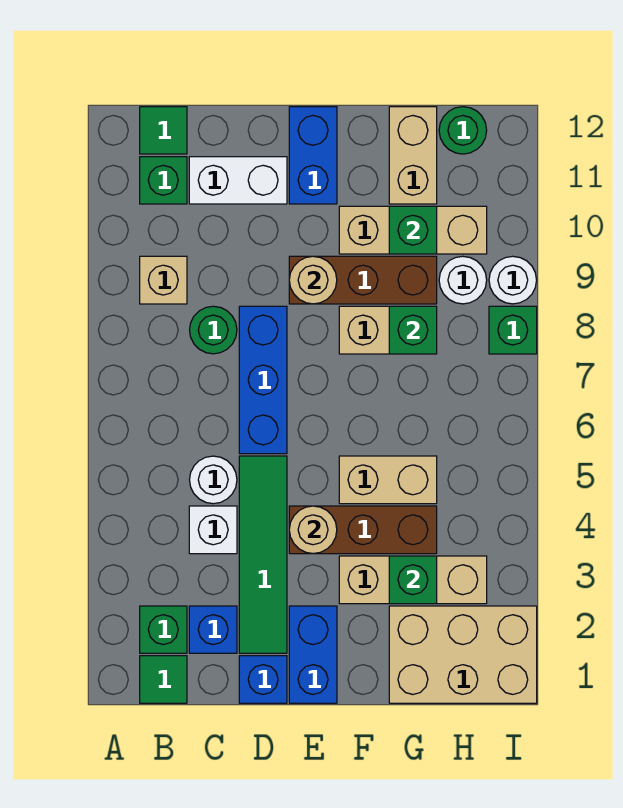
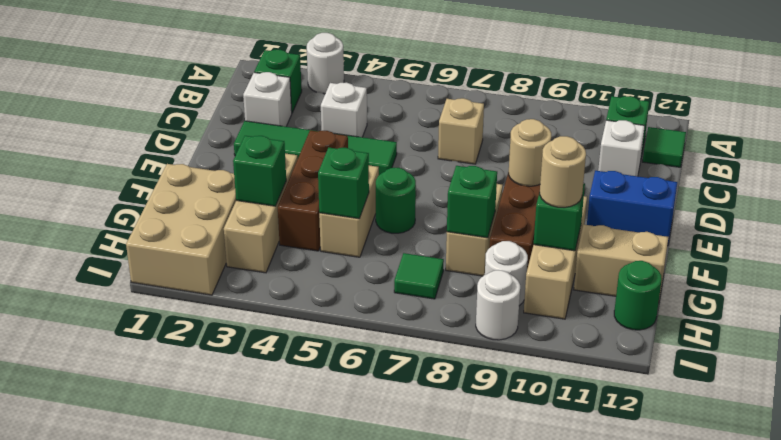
green tile B1 level 1 -> green tile H7 level 1
tan brick B9 level 1 -> tan brick C7 level 1
blue brick C2 level 1 -> white brick C2 level 1
white round brick C5 level 1 -> white round brick A3 level 1
green round brick C8 level 1 -> green round brick F6 level 1
white brick C11:D11 level 1 -> white brick C11 level 1
blue brick D1 level 1 -> none
blue brick D6:D8 level 1 -> none
blue brick E1:E2 level 1 -> none
tan round brick E4 level 2 -> tan round brick G10 level 3
green brick I8 level 1 -> green brick G5 level 2

